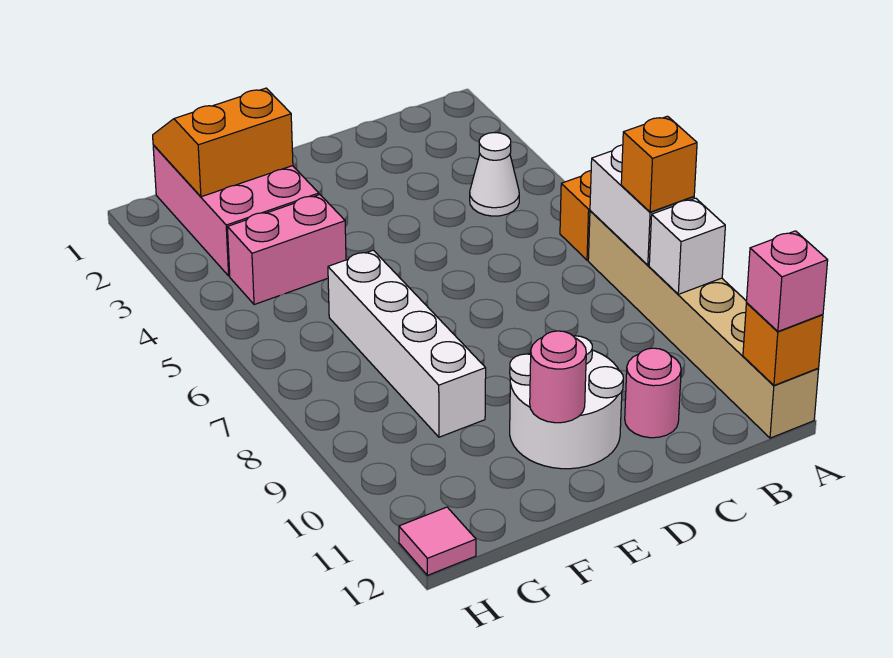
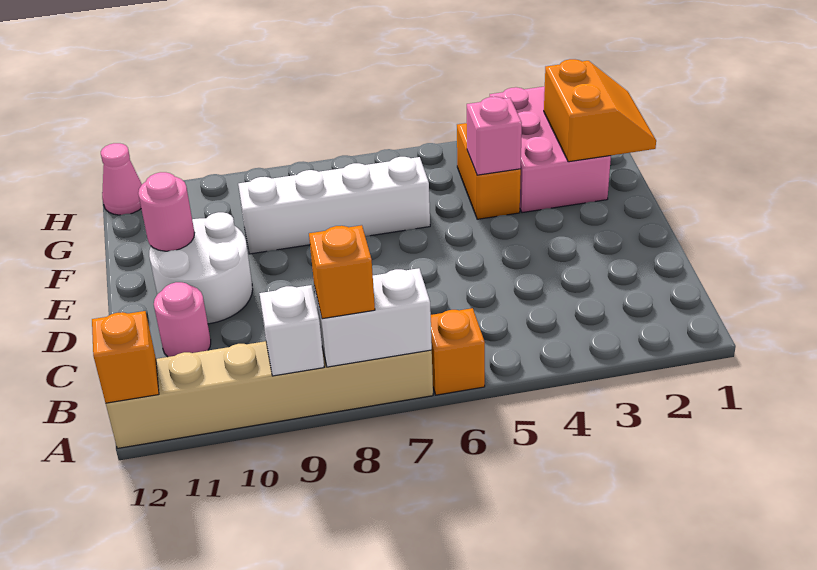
pink brick A12 level 3 -> pink brick F4 level 2
white cone B4 level 1 -> none
pink brick F1:G3 level 1 -> pink brick F2:H3 level 1
pink brick F4:G4 level 1 -> orange brick F4:G4 level 1
pink tile H12 level 1 -> pink cone H12 level 1

